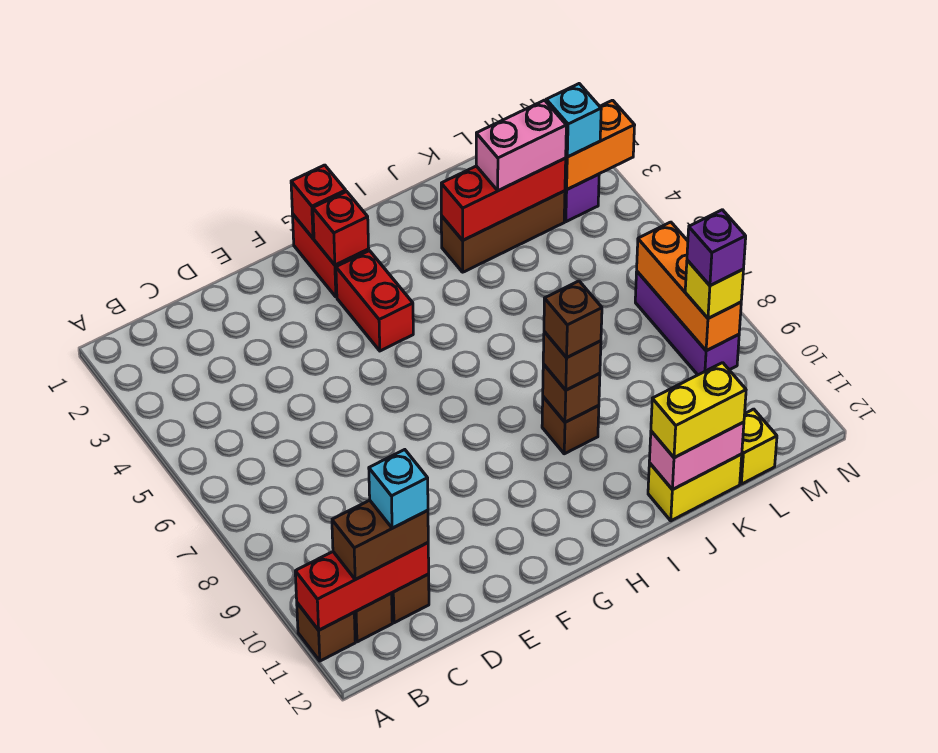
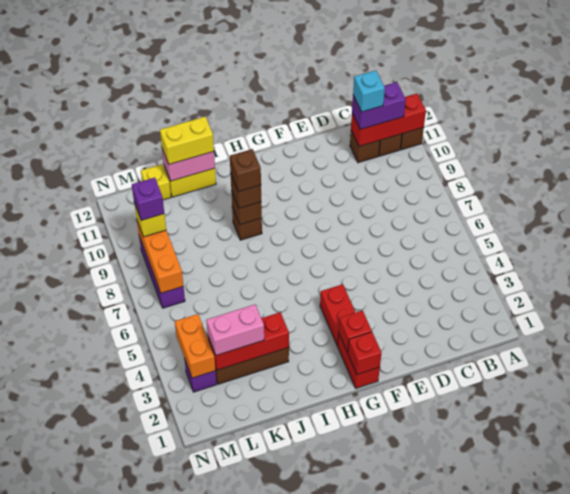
brown brick B11:C11 level 3 -> purple brick B11:C11 level 3
orange brick M3:N3 level 2 -> orange brick M3:M4 level 2
cyan brick M3 level 3 -> none

